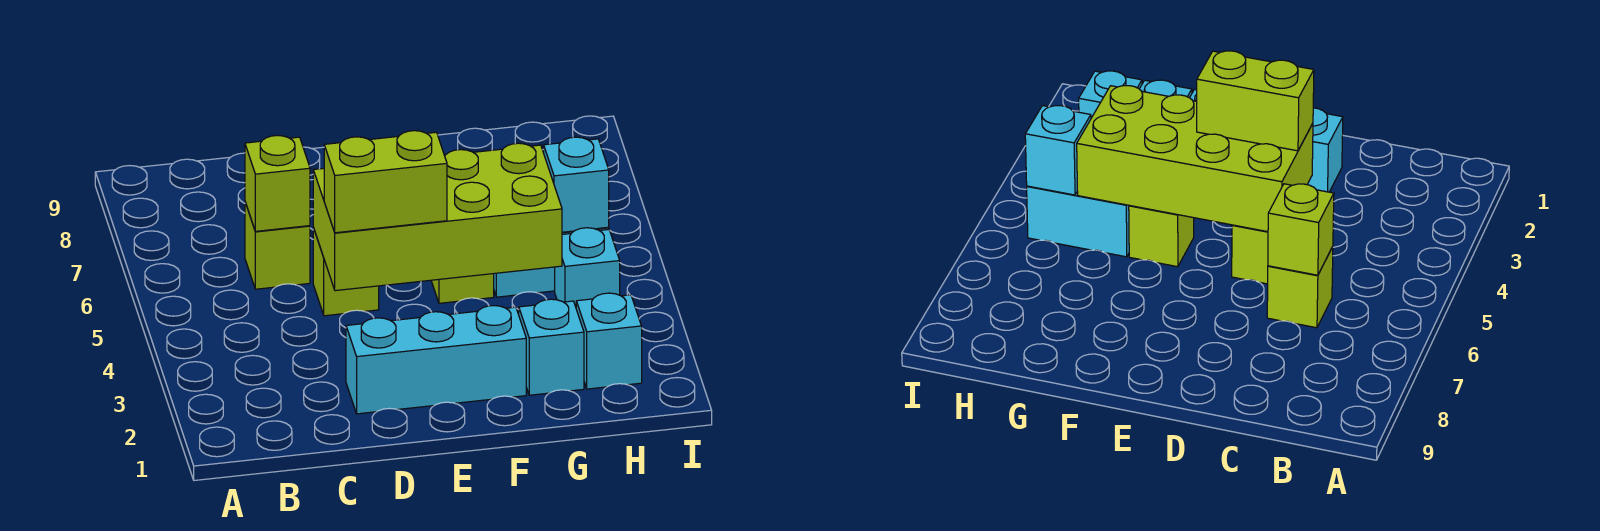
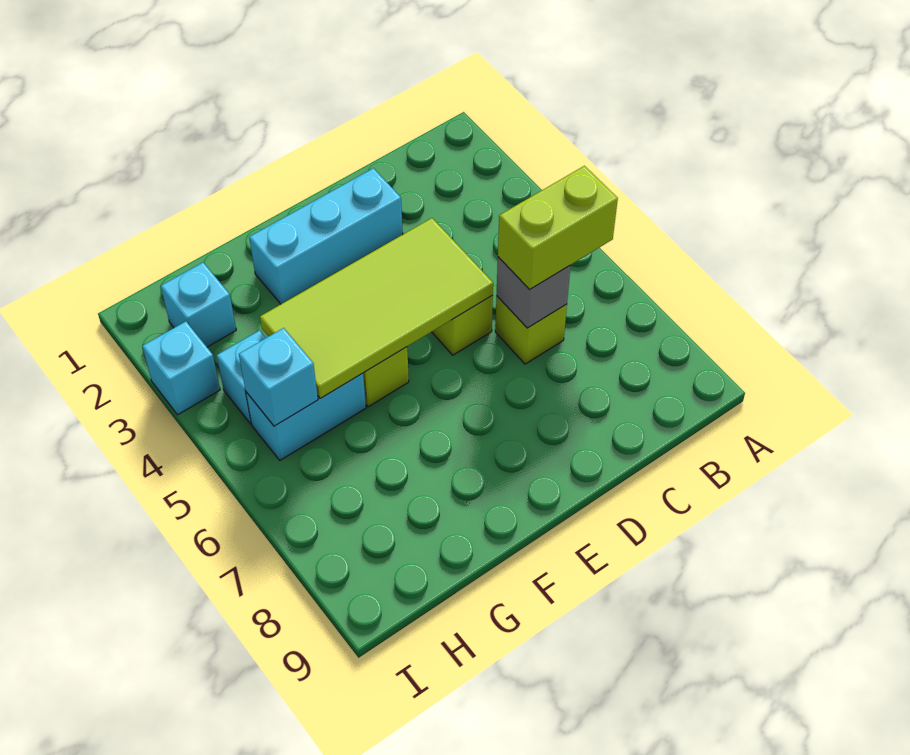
lime brick C6 level 2 -> grey brick C6 level 2
lime brick D4:G5 level 2 -> lime tile D4:G5 level 2
lime brick D4:E4 level 3 -> lime brick B6:C6 level 3
cyan brick G2 level 1 -> cyan brick I3 level 1

